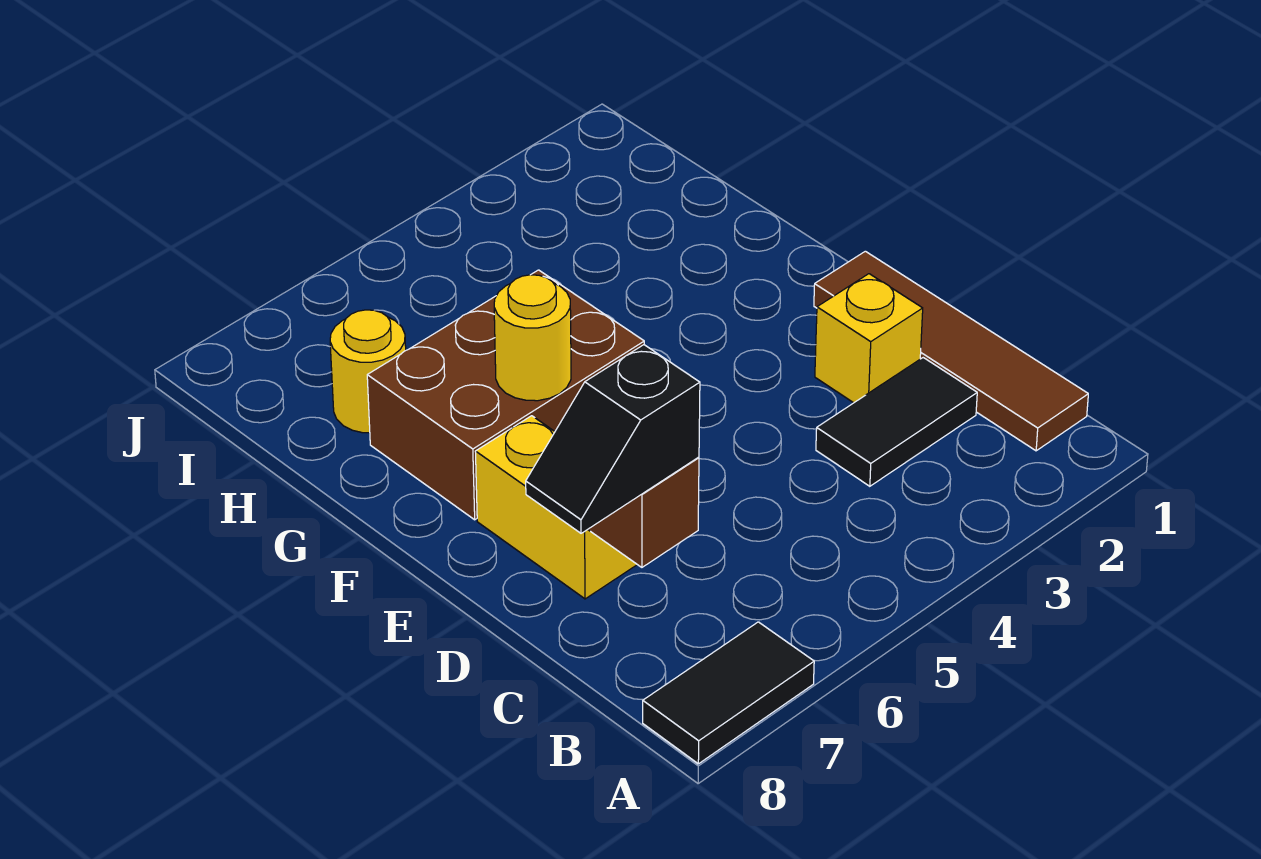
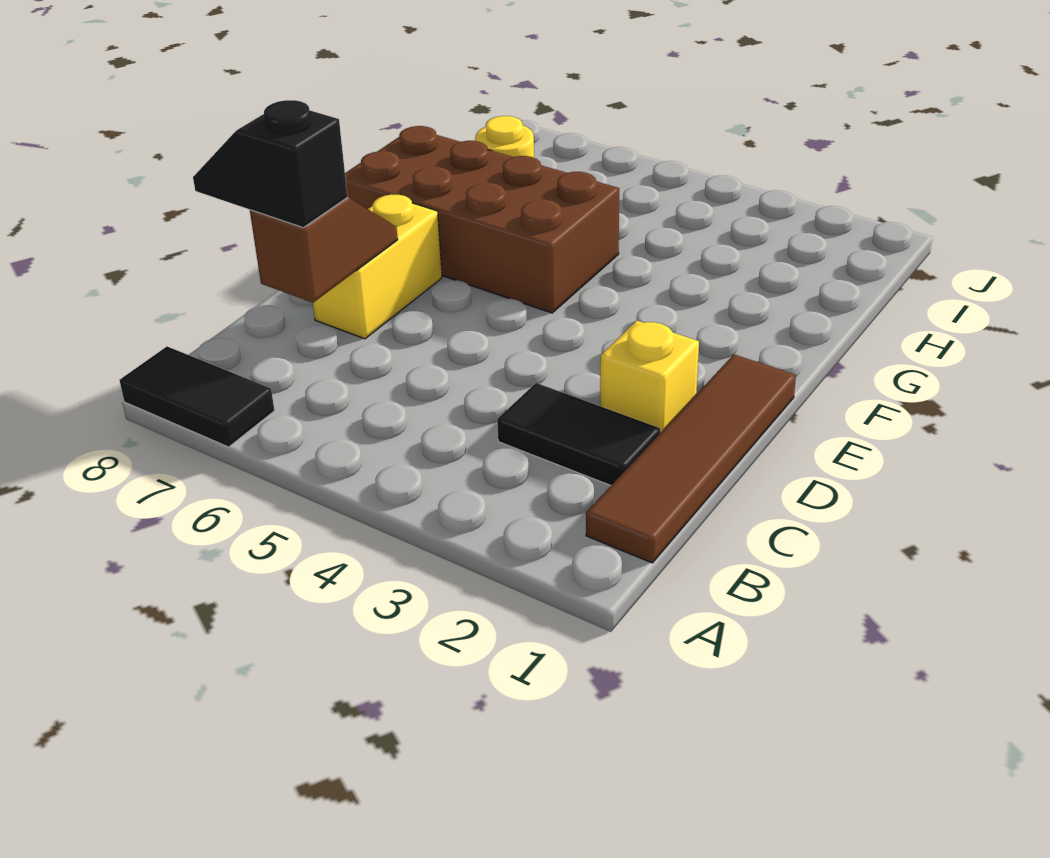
brown brick F5:G7 level 1 -> brown brick F5:G8 level 1
yellow round brick F6 level 2 -> none

